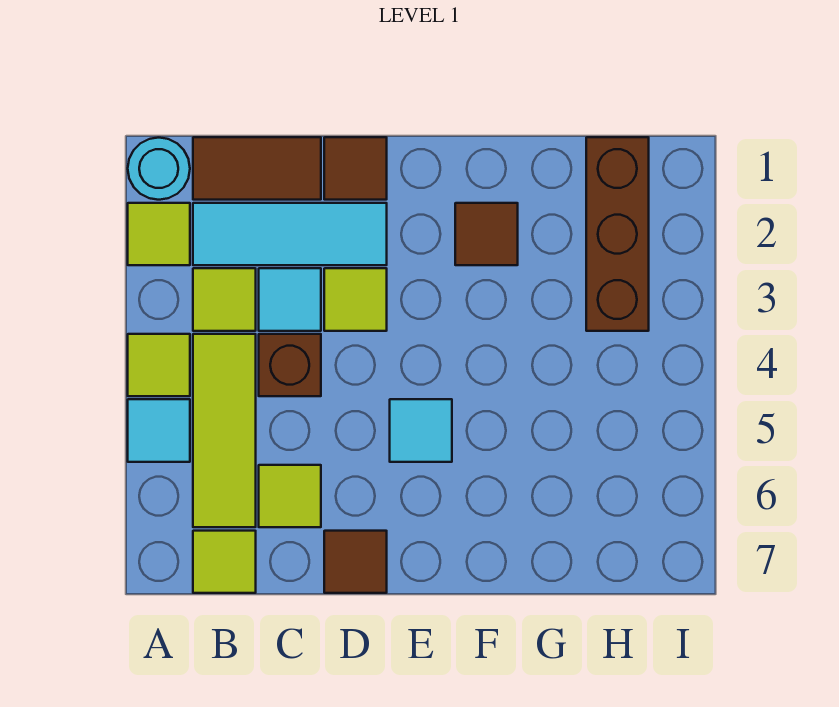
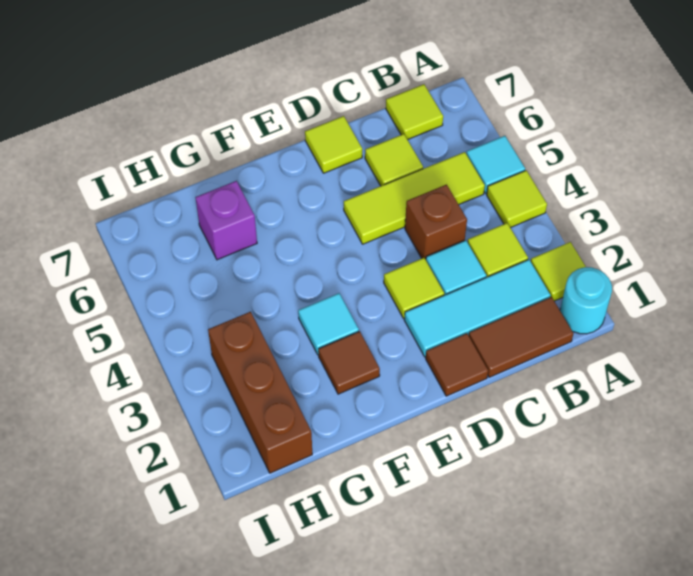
lime tile B4:B6 level 1 -> lime tile B5:D5 level 1
brown tile D7 level 1 -> lime tile D7 level 1
cyan tile E5 level 1 -> cyan tile F3 level 1
none -> purple brick G6 level 1

